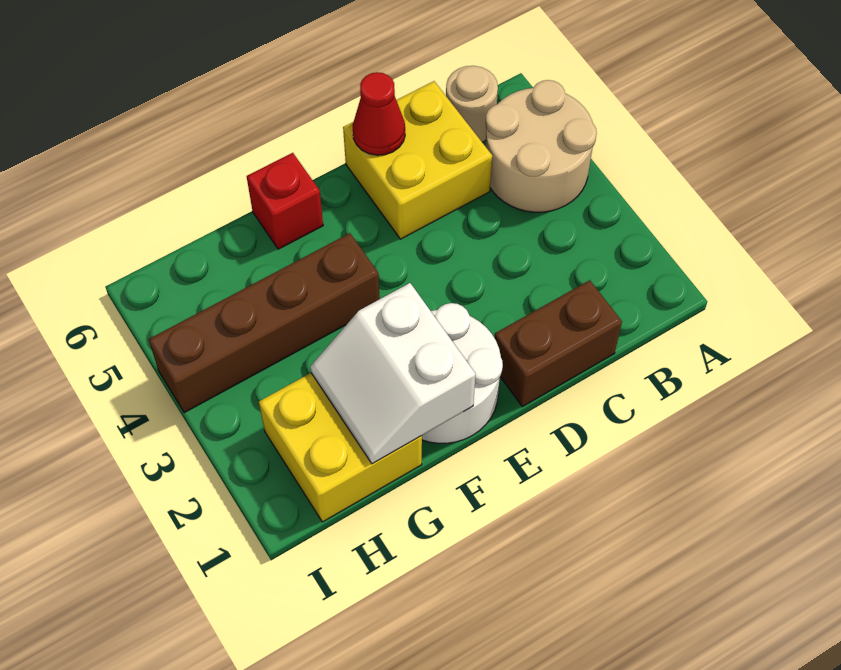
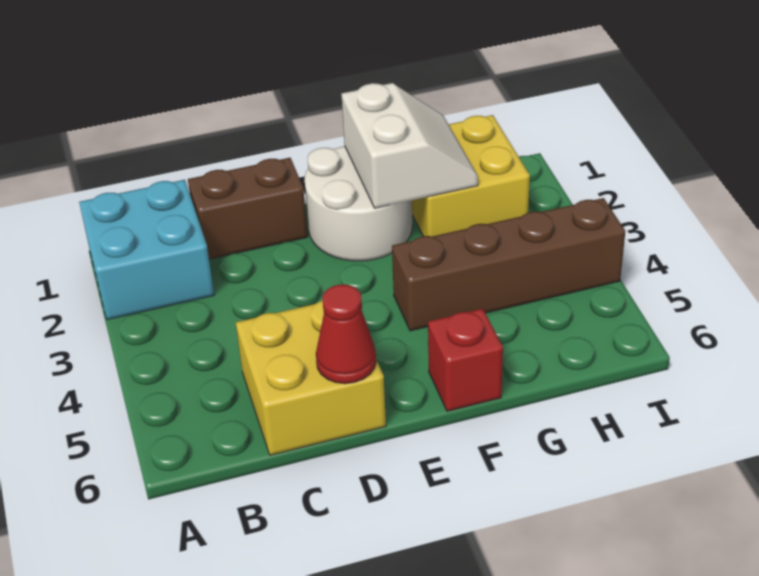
none -> cyan brick A1:B2 level 1
tan round brick A4:B5 level 1 -> none
tan round brick B6 level 1 -> none

